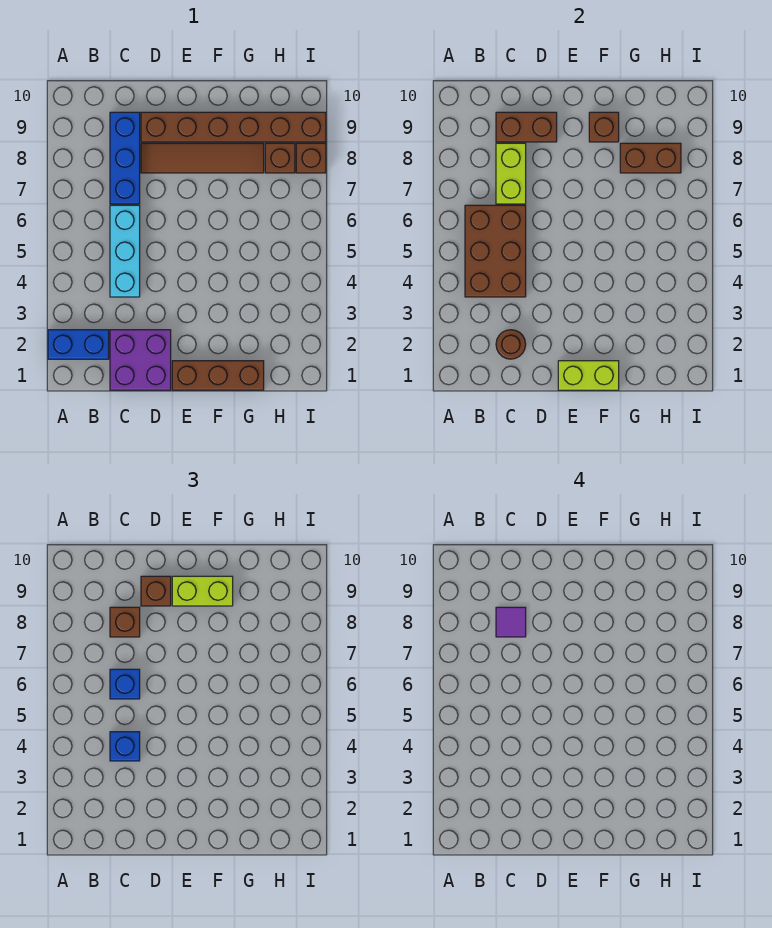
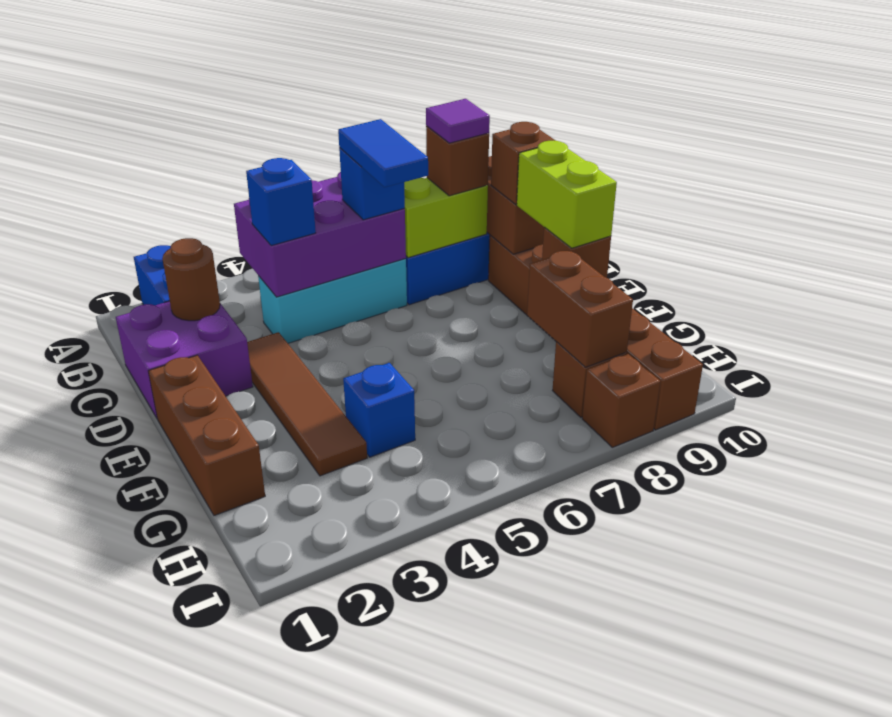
brown brick B4:C6 level 2 -> purple brick B4:C6 level 2
none -> blue tile C6:D6 level 4
brown tile D8:G8 level 1 -> brown tile D3:G3 level 1
lime brick E1:F1 level 2 -> none
none -> blue brick G4 level 1

